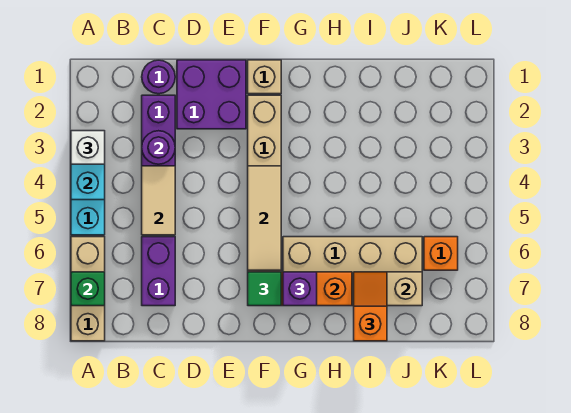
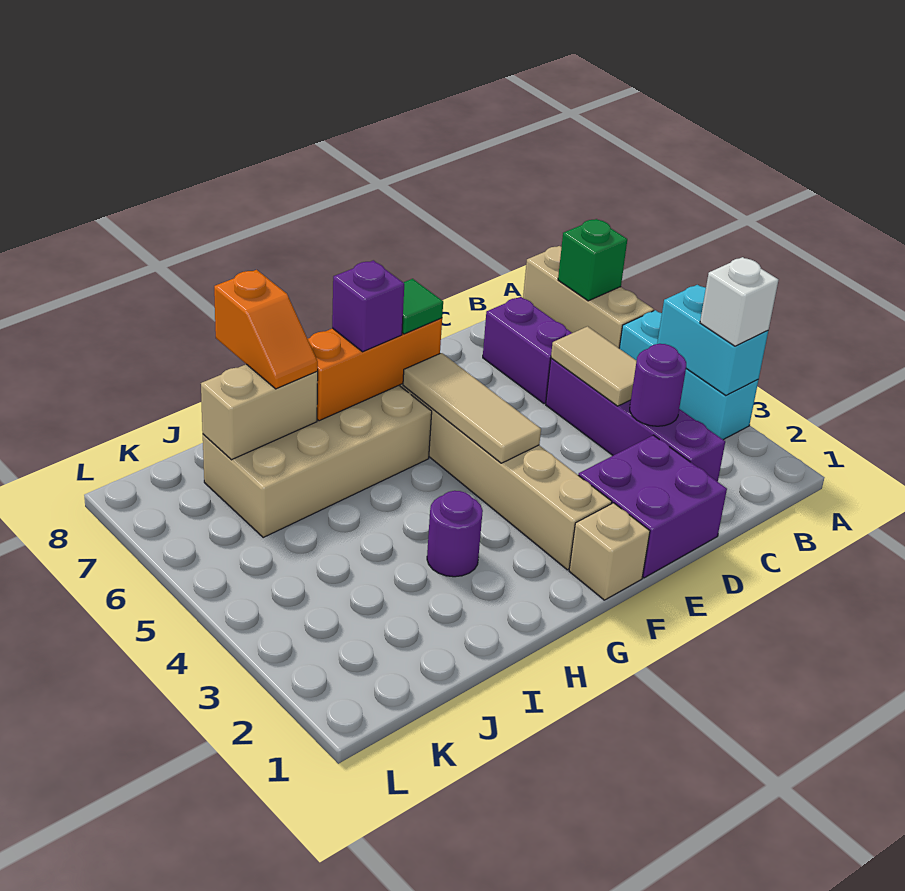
purple round brick C1 level 1 -> purple round brick H3 level 1
orange brick K6 level 1 -> none

